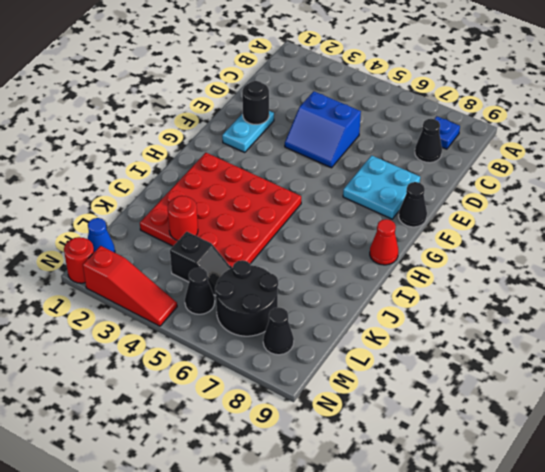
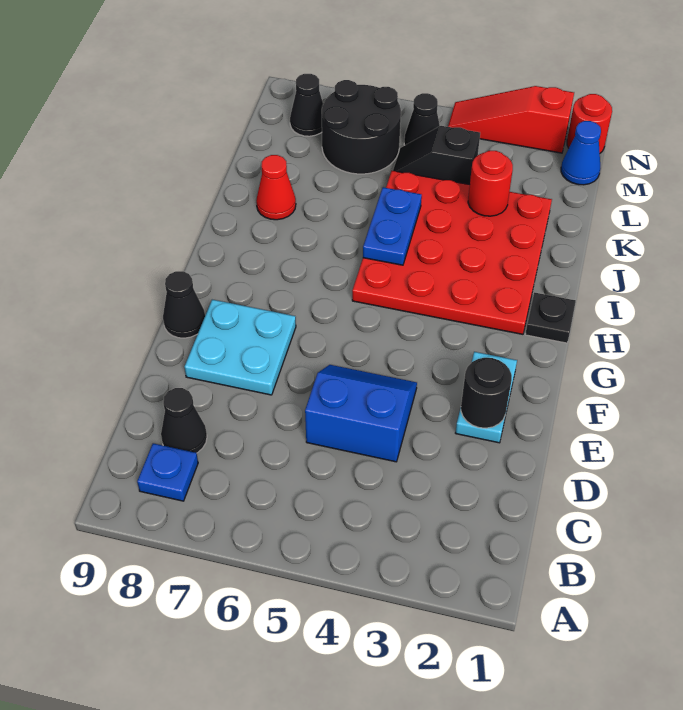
none -> black plate H1 level 1
red cone H9 level 1 -> red cone J8 level 1
none -> blue plate I5:J5 level 2

